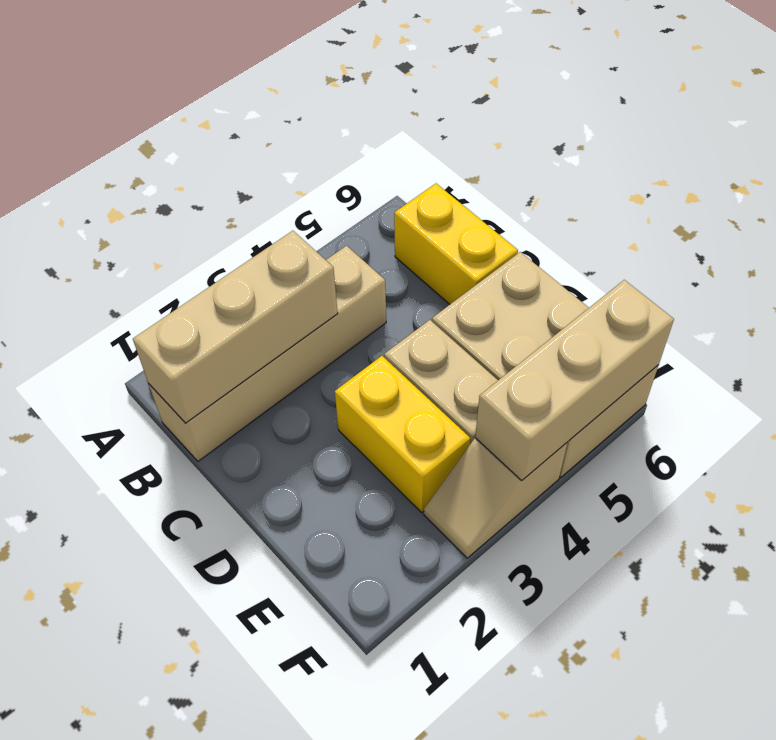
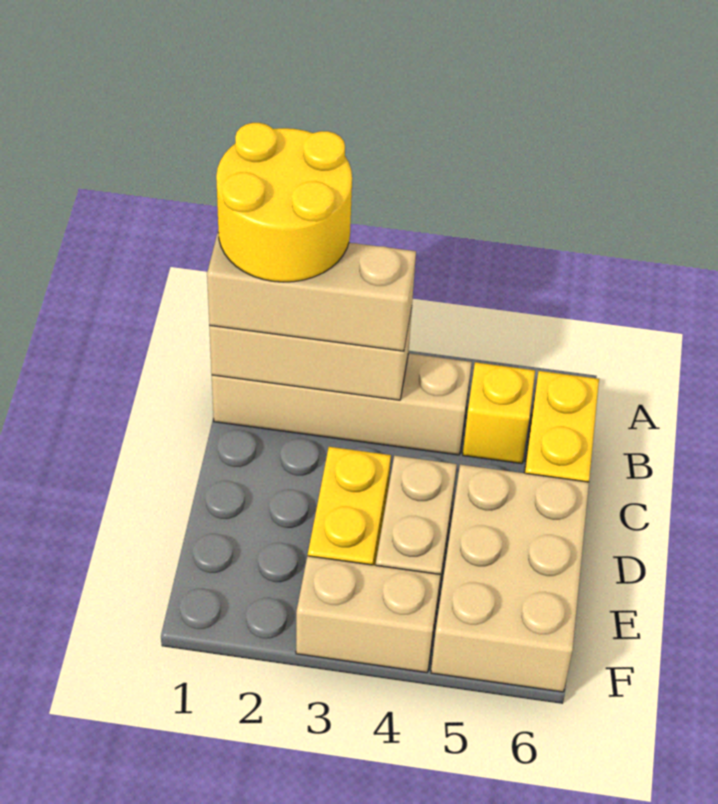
none -> yellow round brick A1:B2 level 4
none -> yellow brick B5 level 1
tan slope F3:F4 level 1 top 4 -> tan brick F3:F4 level 1
tan brick F4:F6 level 2 -> tan brick B1:B3 level 3

